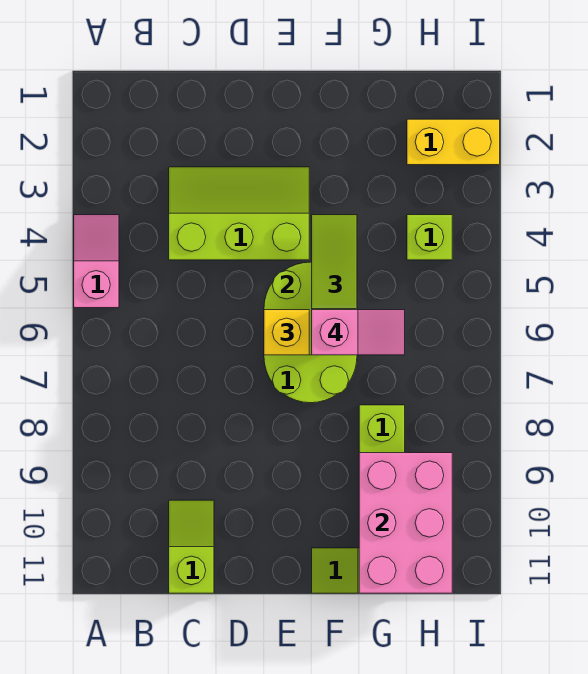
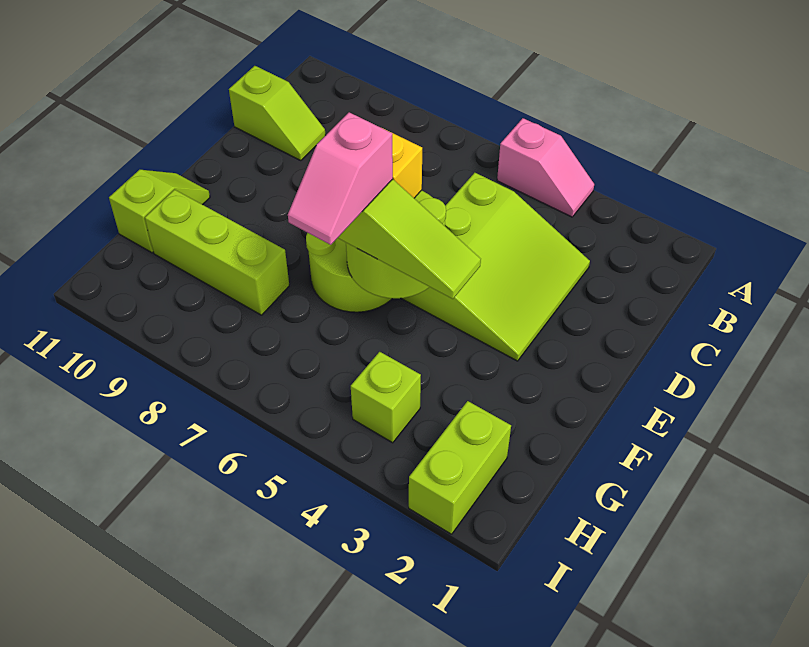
lime slope C3:E4 level 1 top 4 -> lime slope C3:E5 level 1 top 5
pink brick G9:H11 level 2 -> none
yellow brick H2:I2 level 1 -> lime brick H2:I2 level 1

